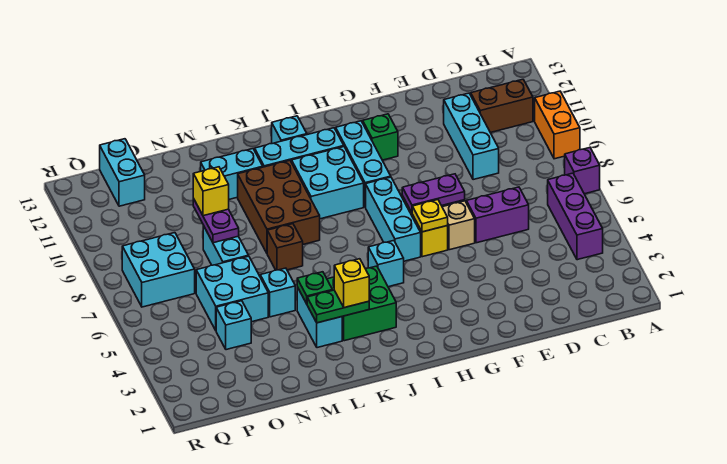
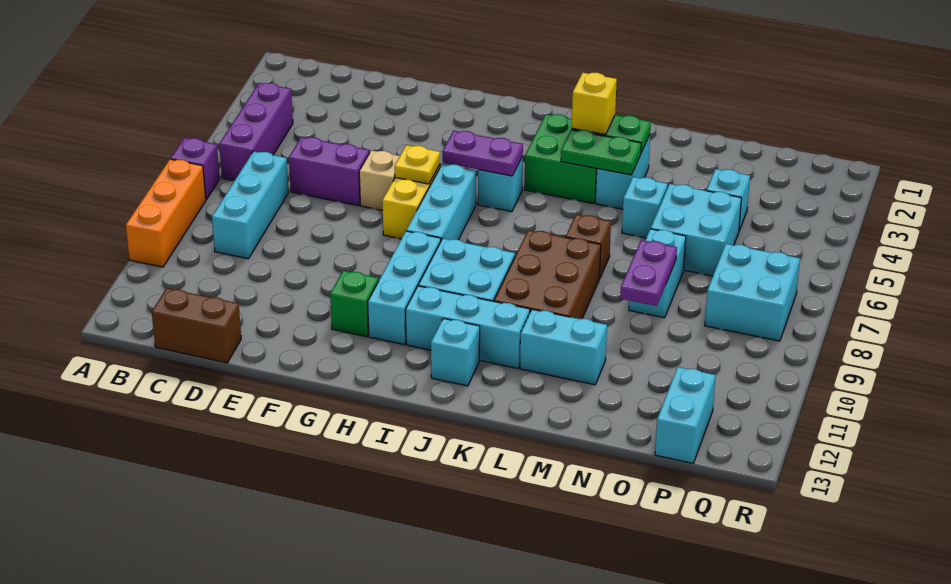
orange brick A9:A10 level 1 -> orange brick A8:A10 level 1
brown brick B11:C11 level 1 -> brown brick C13:D13 level 1
cyan brick D9:D11 level 1 -> cyan brick C7:C9 level 1
purple plate F7:G7 level 2 -> purple plate H5:I5 level 2
green plate L4 level 2 -> green plate K4:L4 level 2
yellow brick N9 level 3 -> none

